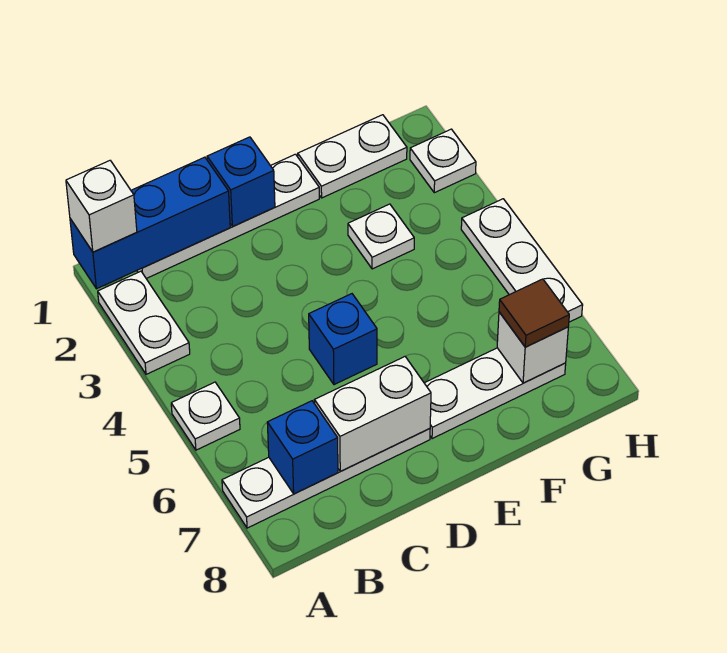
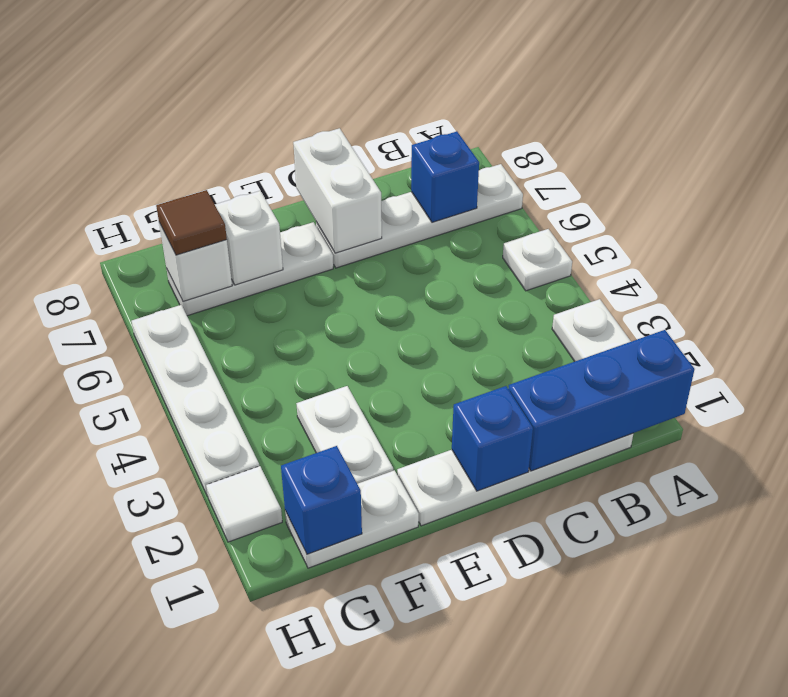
white brick A1 level 3 -> white brick F7 level 2
white brick C7:D7 level 2 -> white brick D7:D8 level 2
blue brick D5 level 1 -> blue brick G1 level 2
white plate F3 level 1 -> white plate F2:F3 level 1
white plate H2 level 1 -> white tile H2 level 1
white plate H4:H6 level 1 -> white plate H3:H6 level 1

